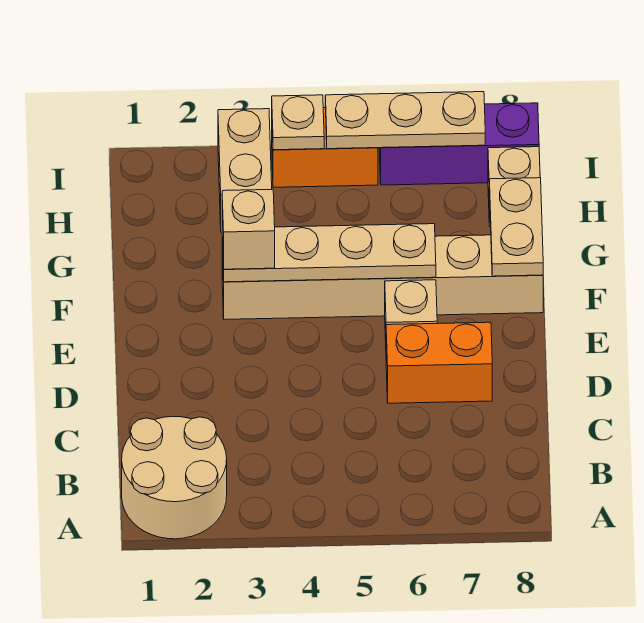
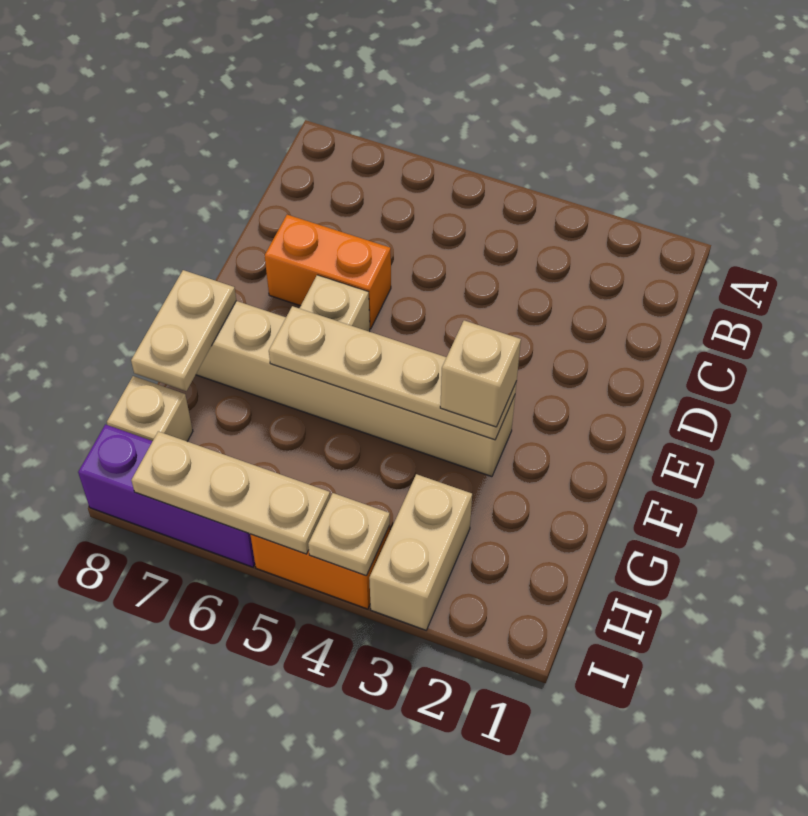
tan round brick A1:B2 level 1 -> none

